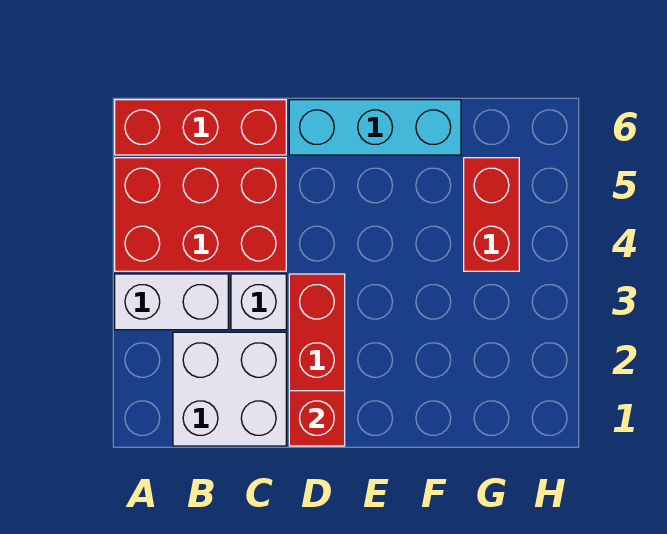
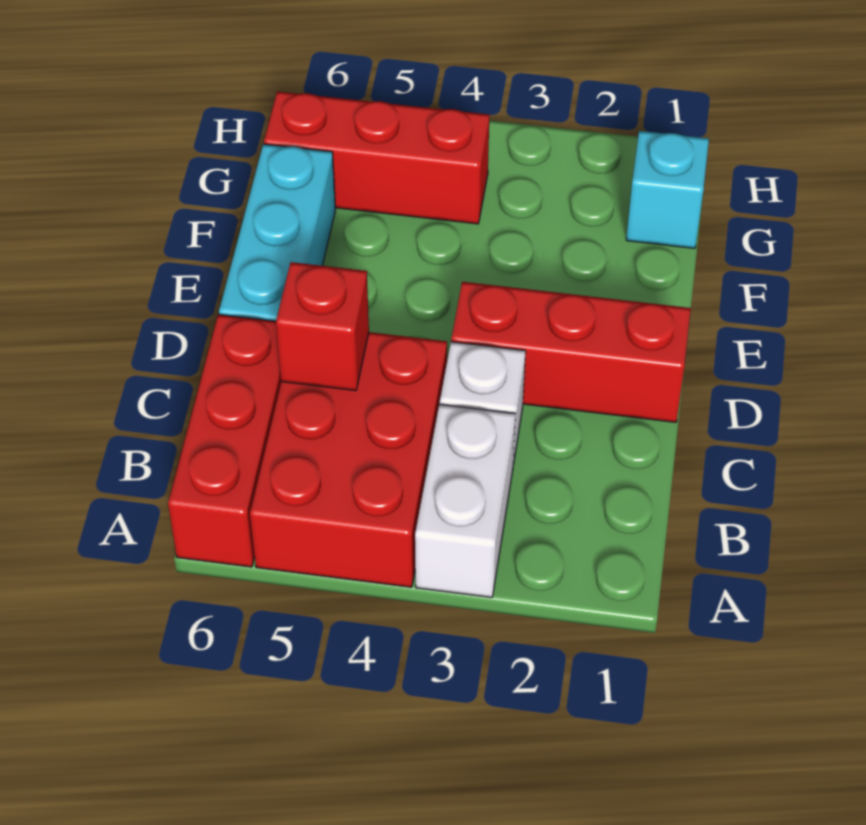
white brick B1:C2 level 1 -> none
red brick D1 level 2 -> red brick C5 level 2
none -> cyan brick G1 level 1
red brick G4:G5 level 1 -> red brick G4:G6 level 1

